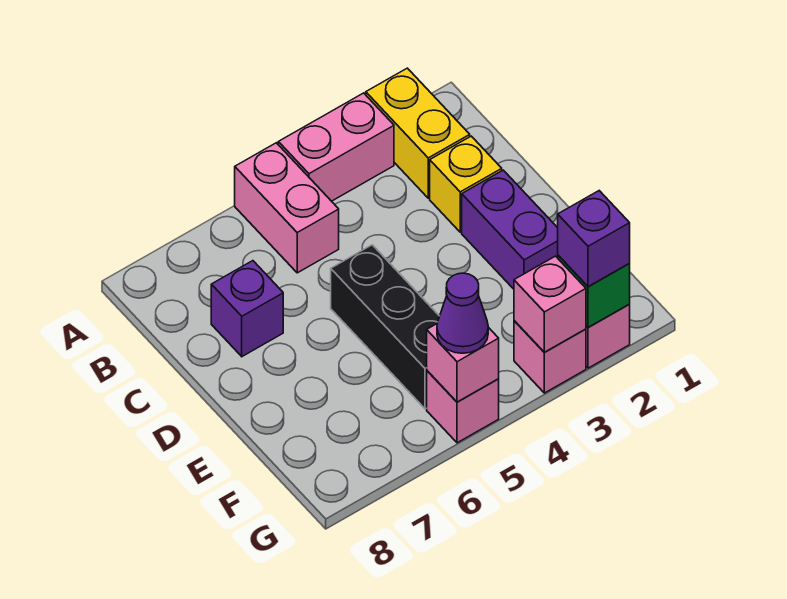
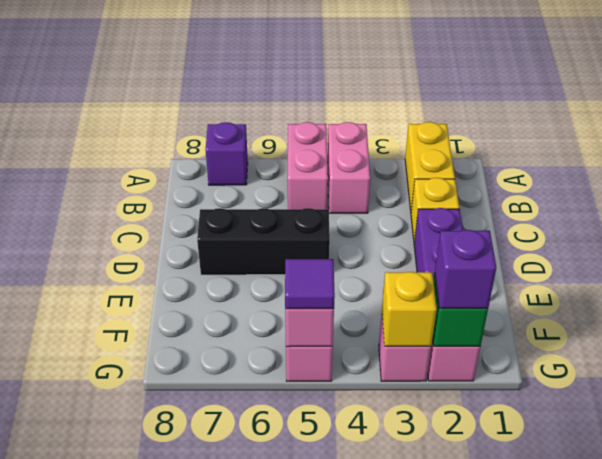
pink brick A3:A4 level 1 -> pink brick A4:B4 level 1
purple brick C7 level 1 -> purple brick A7 level 1
black brick D5:F5 level 1 -> black brick D5:D7 level 1
pink brick G3 level 2 -> yellow brick G3 level 2
purple cone G5 level 3 -> purple tile G5 level 3

